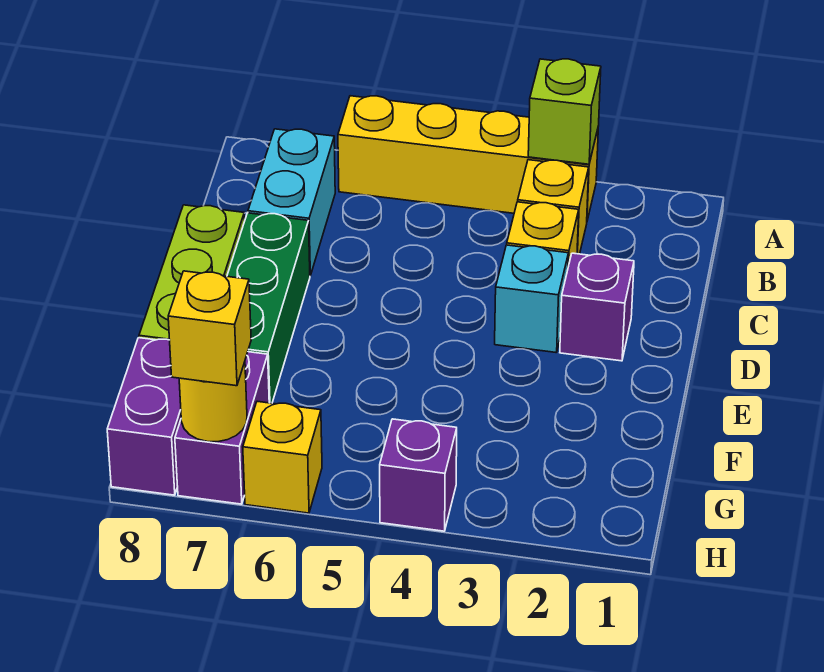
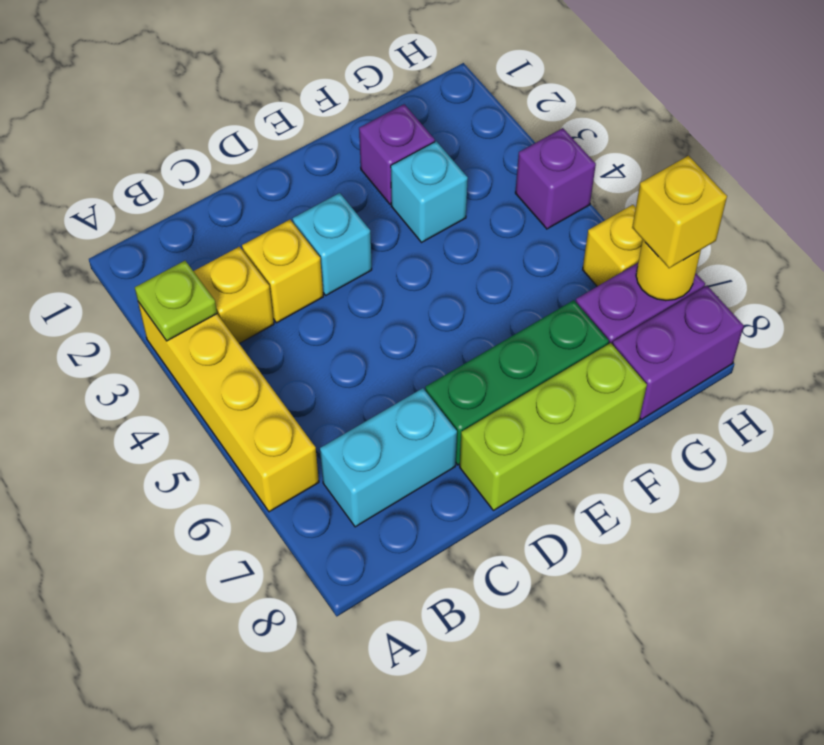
lime brick A3 level 2 -> lime plate A3 level 2
purple brick D2 level 1 -> purple brick F2 level 1
none -> cyan brick F3 level 1

